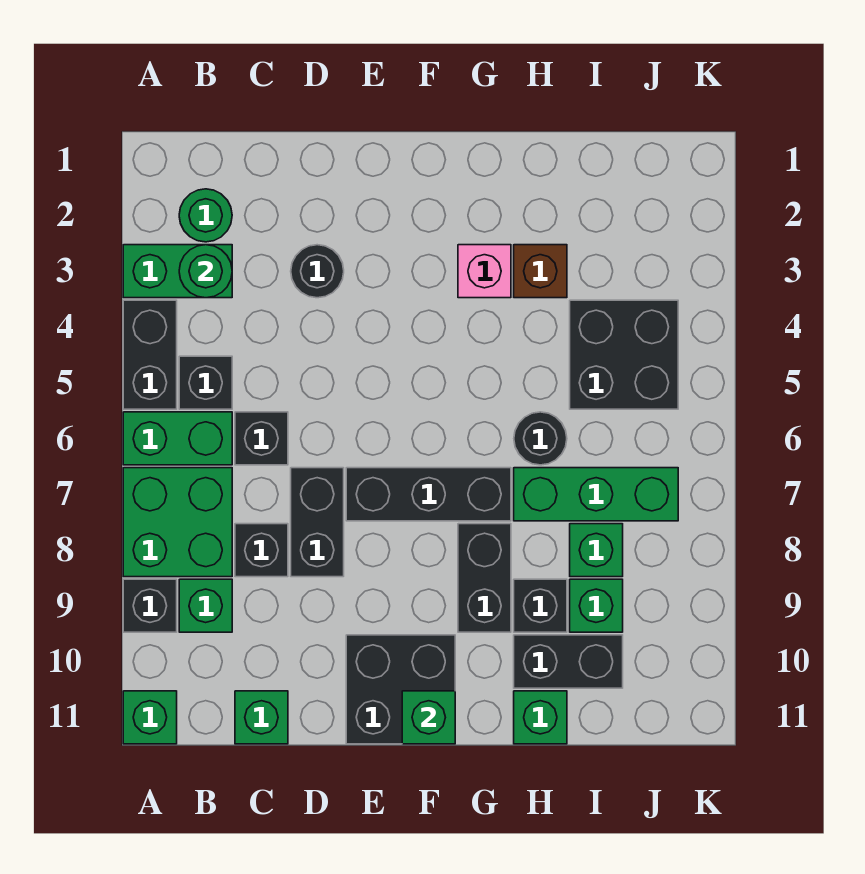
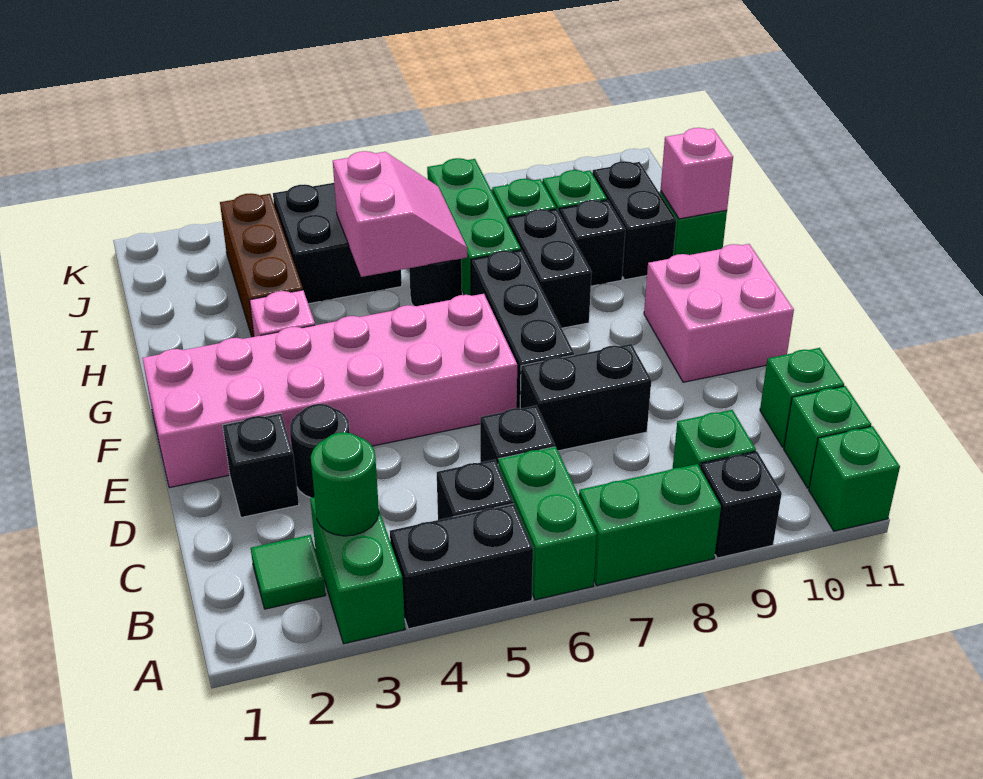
green brick A7:B8 level 1 -> green brick A7:A8 level 1
green round brick B2 level 1 -> green tile B2 level 1
black brick C8 level 1 -> black brick D2 level 1
none -> pink brick E1:F6 level 1
black brick E10:F11 level 1 -> pink brick E10:F11 level 1
green brick F11 level 2 -> green brick B11 level 1
black brick G8:G9 level 1 -> black brick G8:H8 level 1
brown brick H3 level 1 -> brown brick H3:J3 level 1
none -> pink slope H5:I6 level 2 top 5
none -> pink brick H11 level 2

